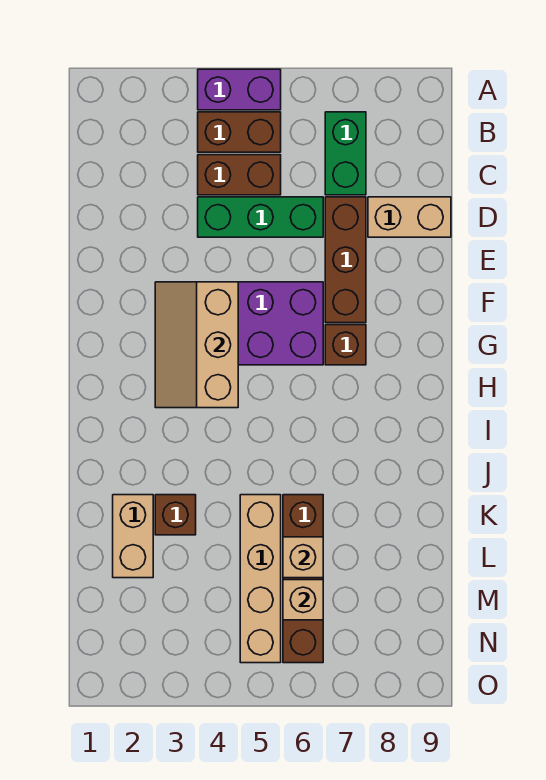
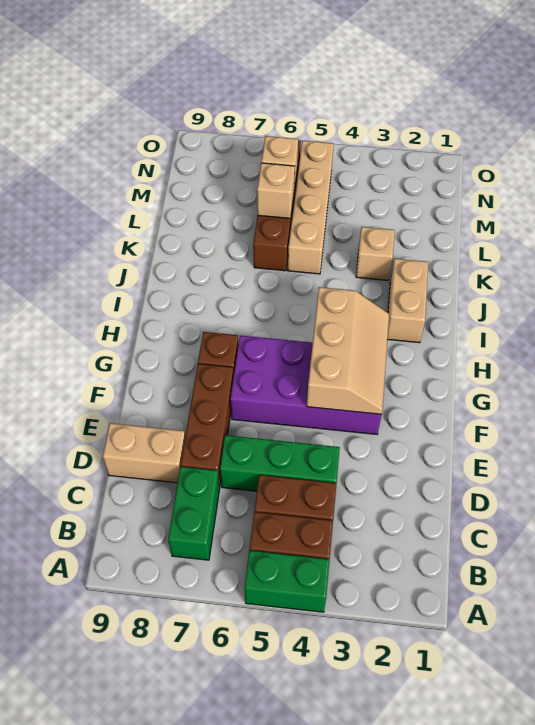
purple brick A4:A5 level 1 -> green brick A4:A5 level 1
tan brick K2:L2 level 1 -> tan brick I2:J2 level 1
brown brick K3 level 1 -> tan brick K3 level 1

